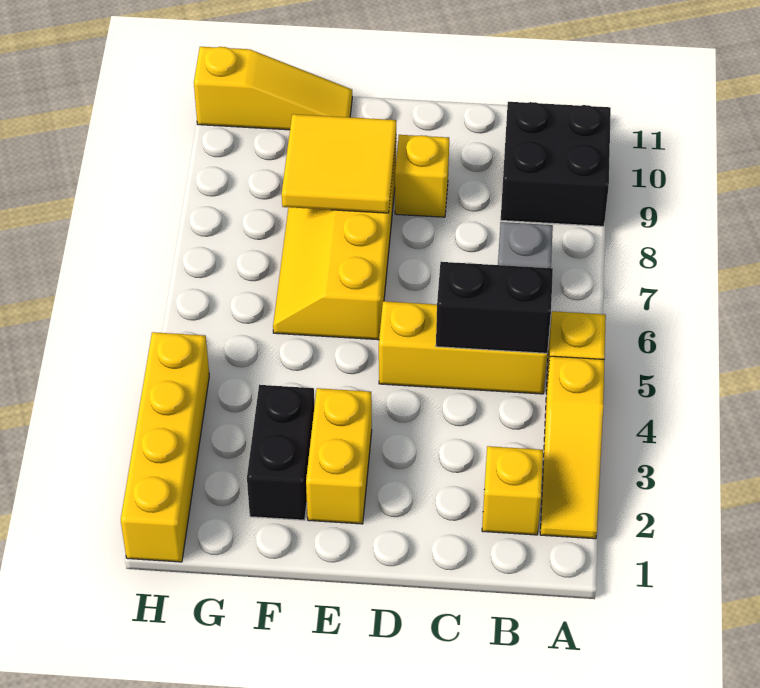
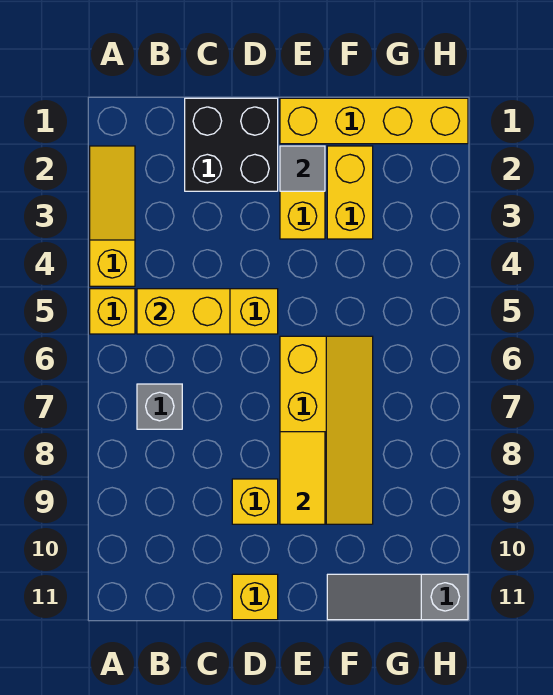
black brick A9:B10 level 1 -> black brick C1:D2 level 1
yellow brick B2 level 1 -> yellow brick D11 level 1
black brick B5:C5 level 2 -> yellow brick B5:C5 level 2
none -> grey tile E2 level 2
yellow tile E8:F9 level 2 -> yellow tile E8:E9 level 2
black brick F2:F3 level 1 -> yellow brick F2:F3 level 1
yellow slope F11:H11 level 1 top H -> grey slope F11:H11 level 1 top H
yellow brick H1:H4 level 1 -> yellow brick E1:H1 level 1

